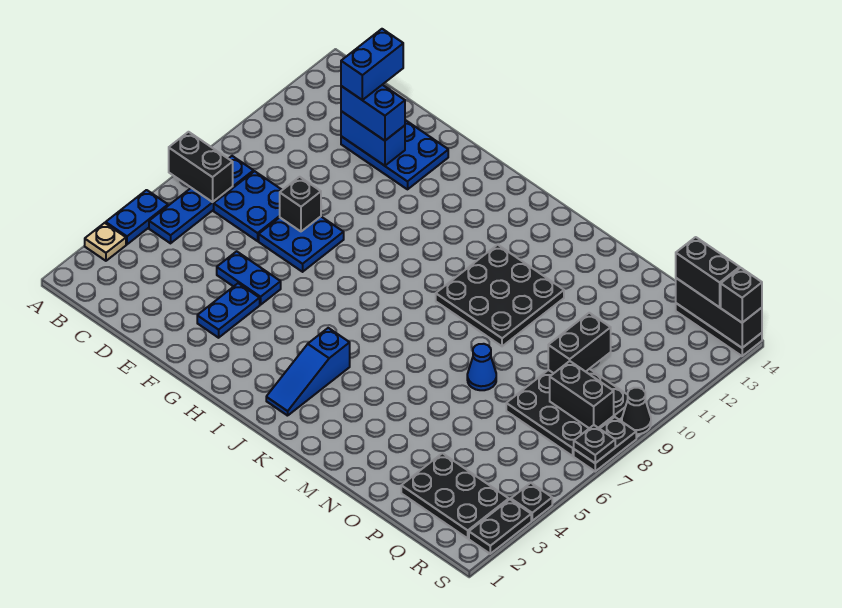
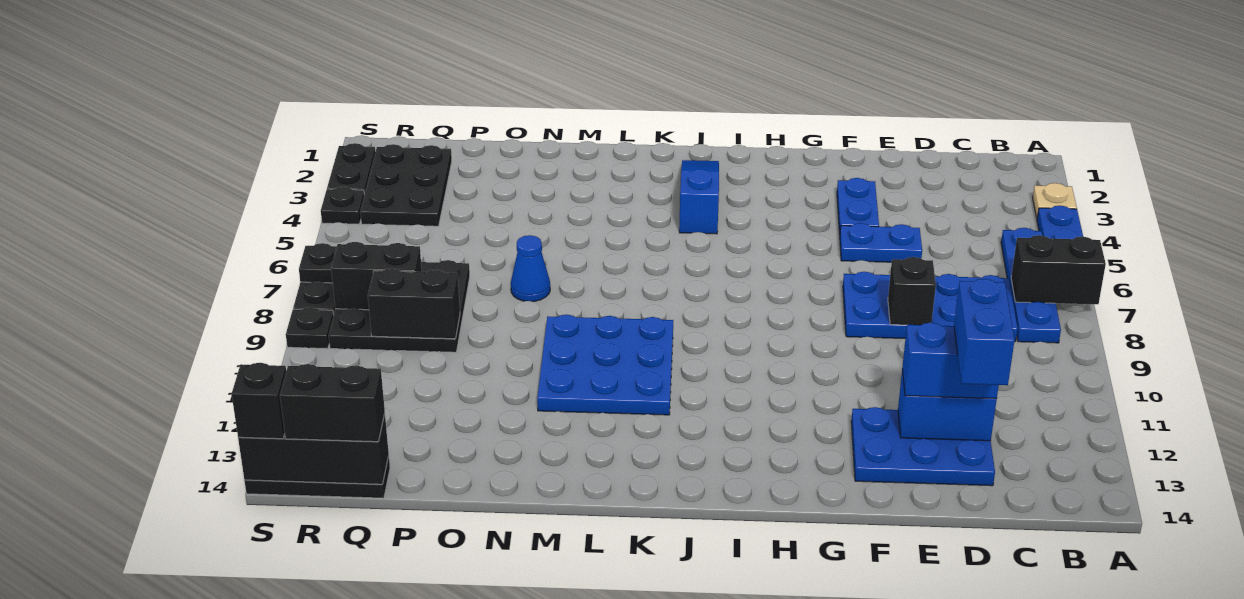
black plate K9:M11 level 1 -> blue plate K9:M11 level 1
black plate P2:R3 level 1 -> black plate Q2:R4 level 1
black brick P9:P10 level 2 -> black brick P9:Q9 level 2
black cone S9 level 1 -> black plate S9 level 1

